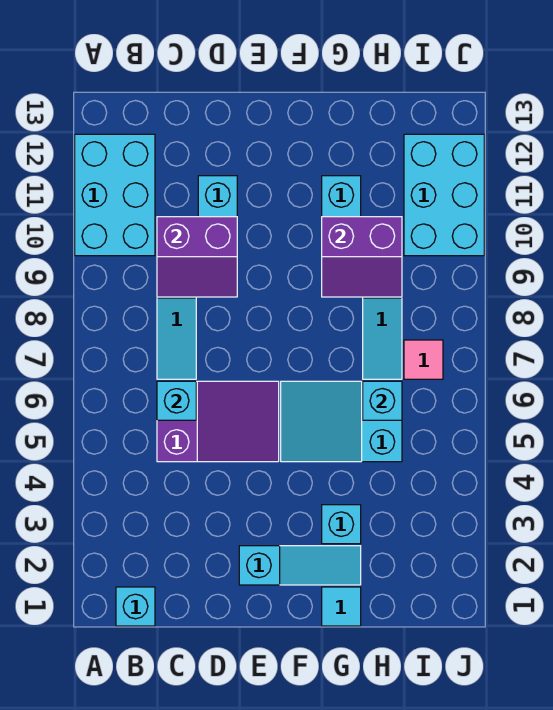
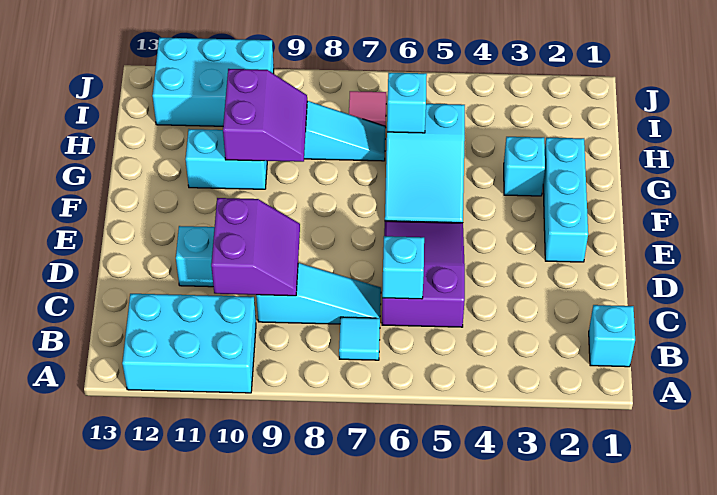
cyan slope E2:G2 level 1 top E -> cyan brick E2:G2 level 1
cyan tile G1 level 1 -> cyan tile B7 level 1

